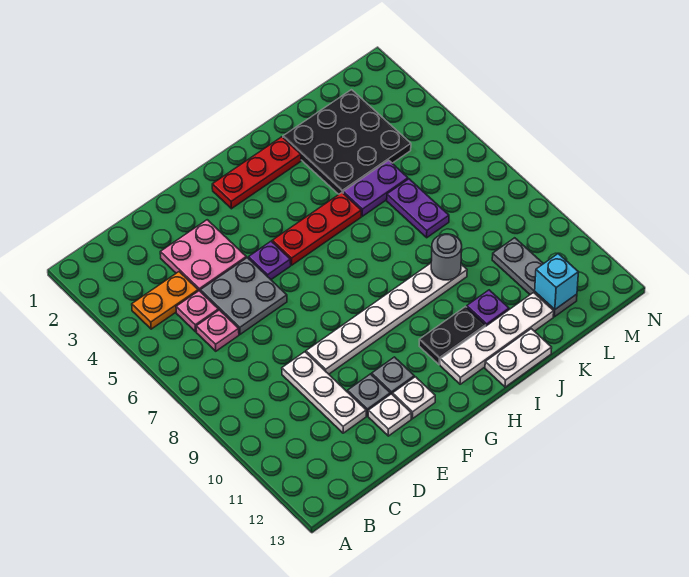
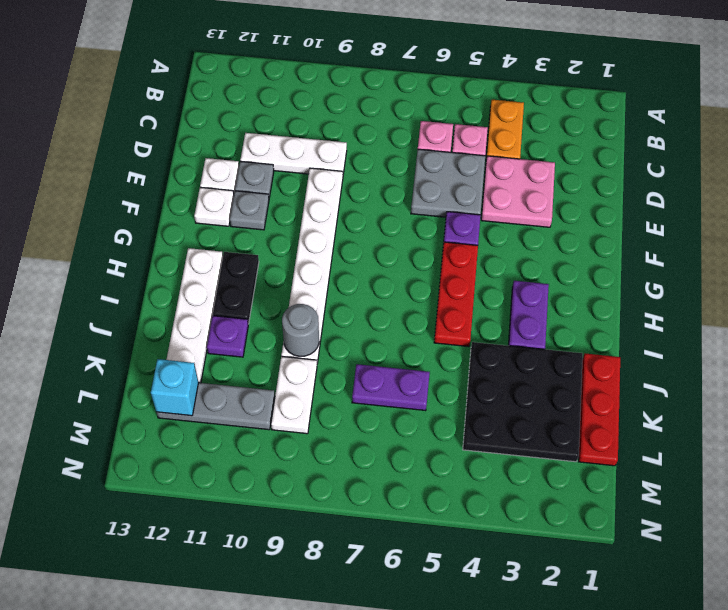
red plate G2:I2 level 1 -> red plate J1:L1 level 1
white plate I13:J13 level 1 -> white plate K9:L9 level 1
purple plate J5:K5 level 1 -> purple plate H3:I3 level 1

